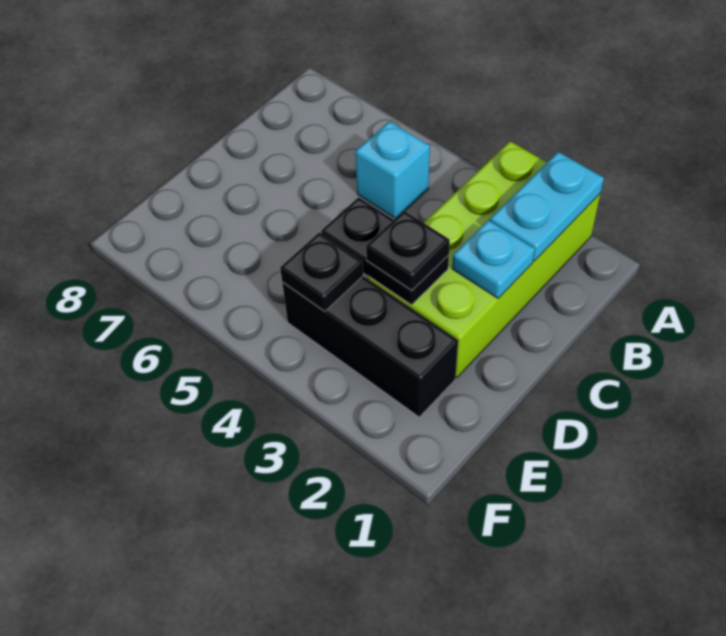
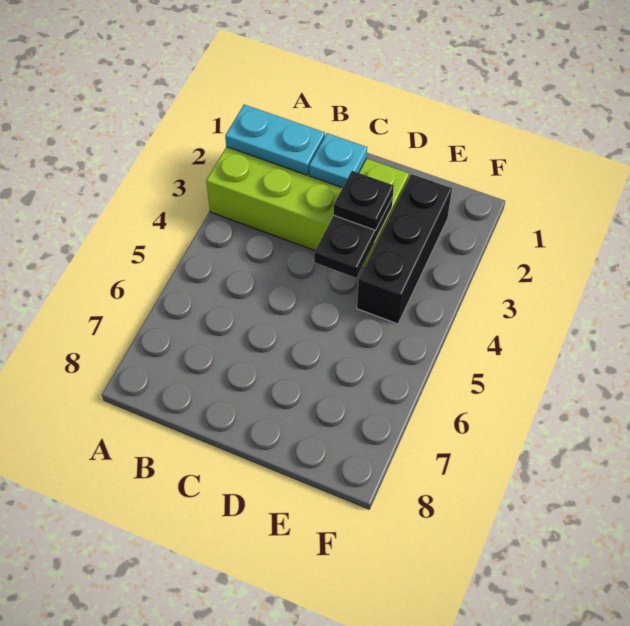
cyan brick B5 level 1 -> none
black plate E4 level 2 -> none

